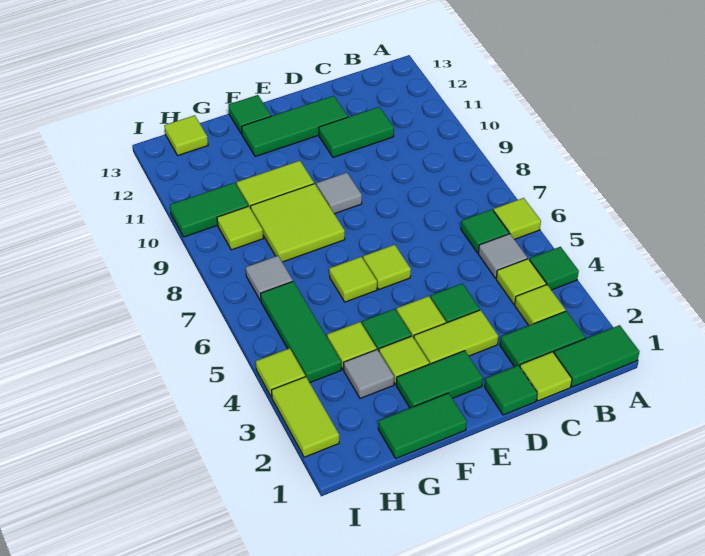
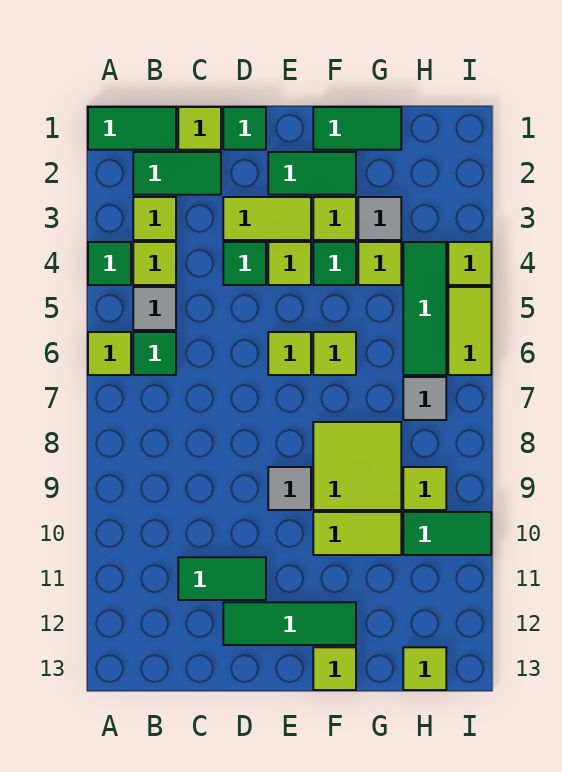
green tile F13 level 1 -> lime tile F13 level 1
lime tile I2:I3 level 1 -> lime tile I5:I6 level 1

